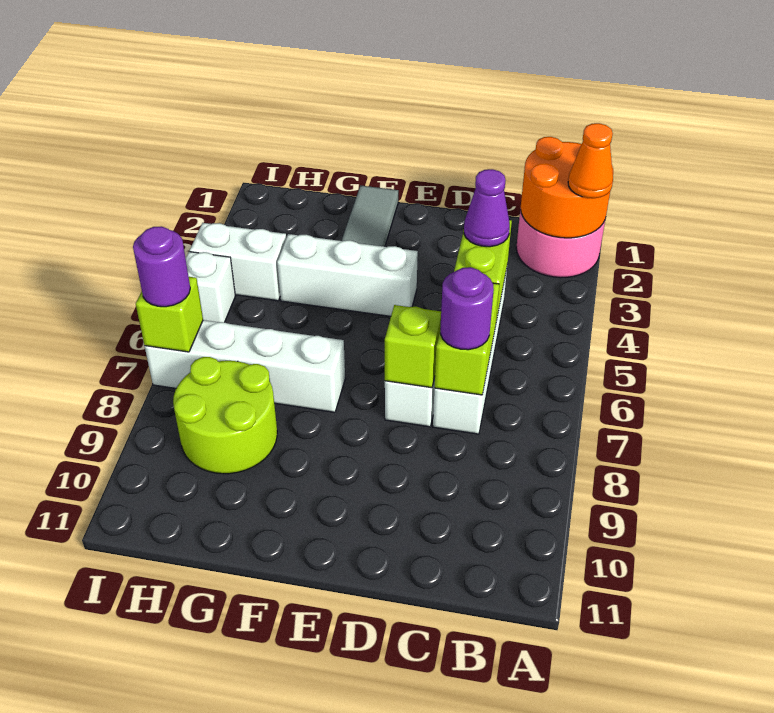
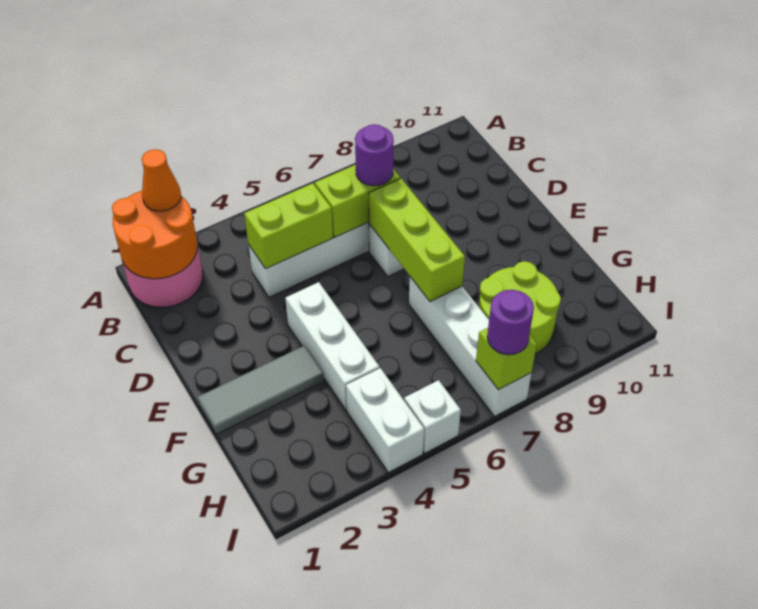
purple cone C4 level 3 -> none
lime brick D7 level 2 -> lime brick D7:F7 level 2

